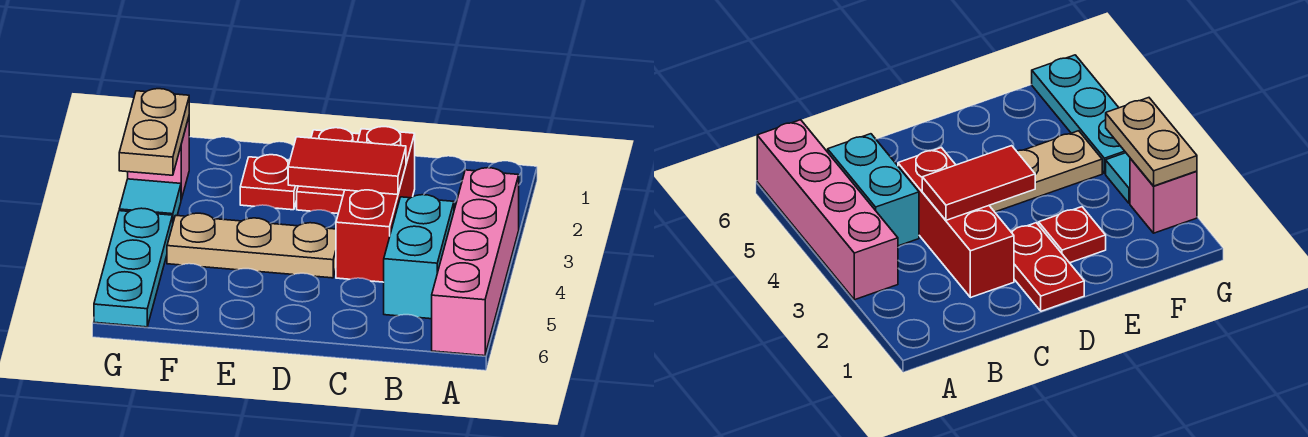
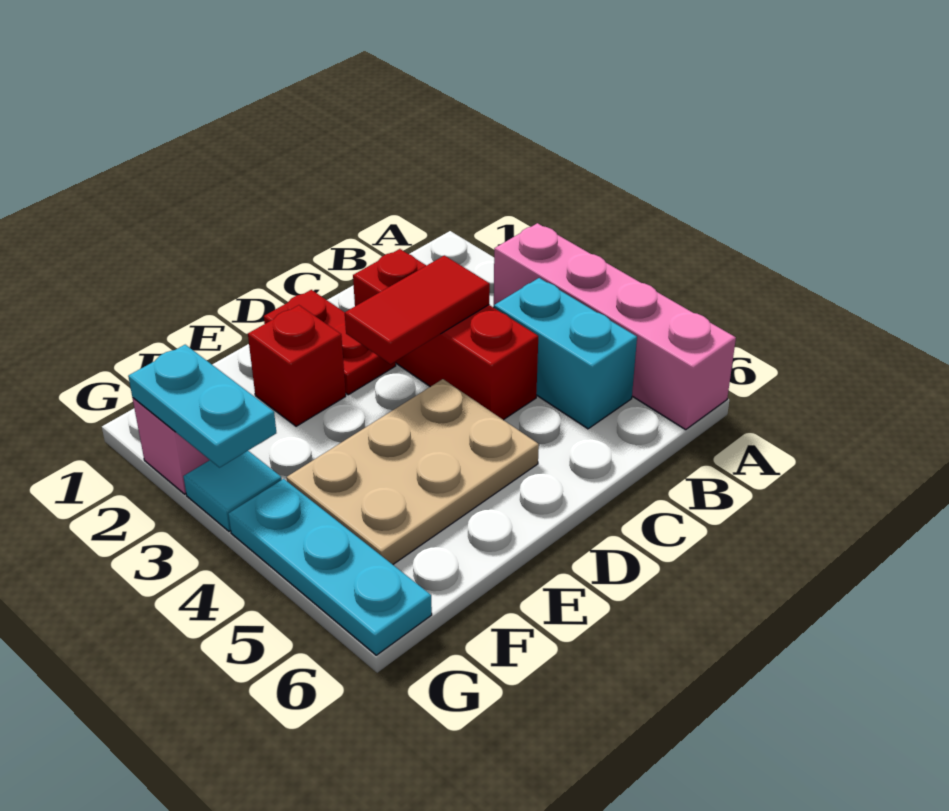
tan plate D4:F4 level 1 -> tan plate D4:F5 level 1
red plate E2 level 1 -> red brick E2 level 1
tan plate G2:G3 level 2 -> cyan plate G2:G3 level 2

